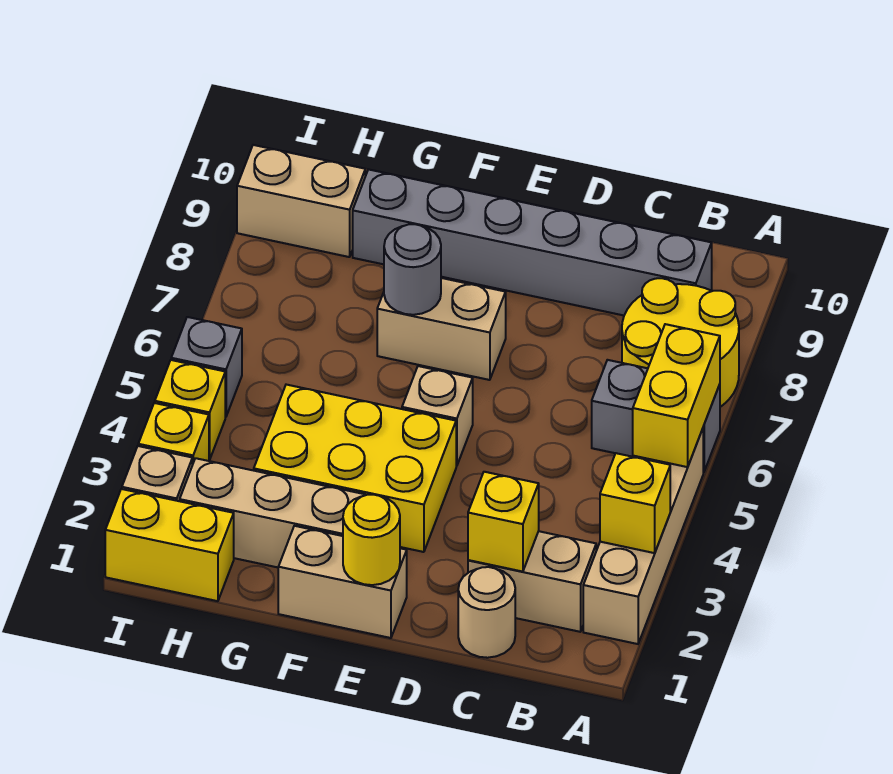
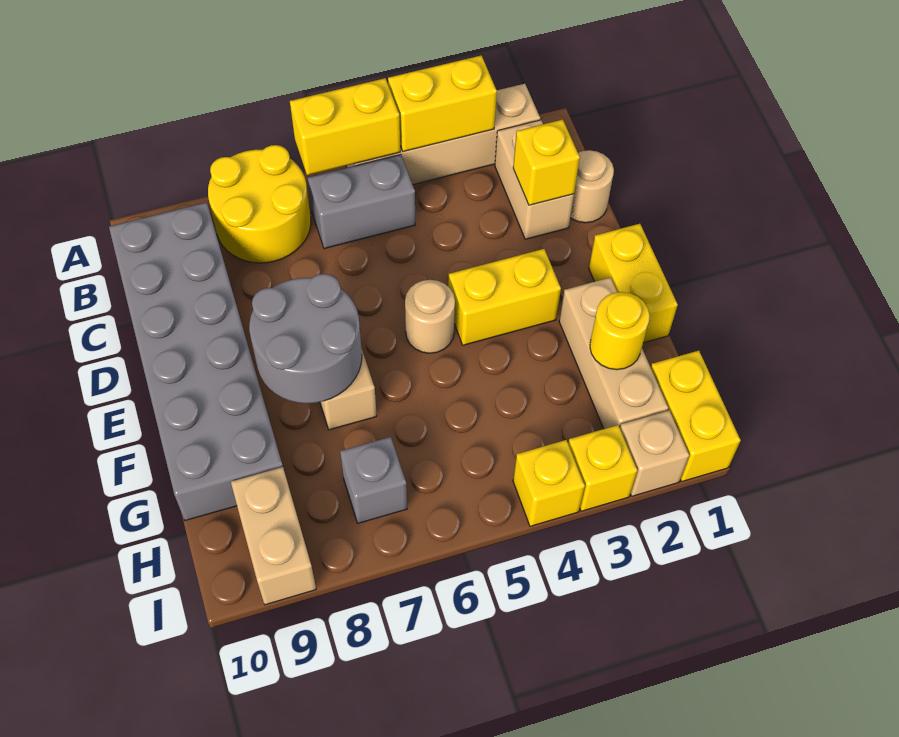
yellow brick A3 level 2 -> yellow brick A3:A4 level 2
grey brick A6:B6 level 1 -> grey brick B5:B6 level 1
grey brick B9:G9 level 1 -> grey brick B9:G10 level 1
tan brick E1:F1 level 1 -> yellow brick E1:F1 level 1
yellow round brick E1 level 2 -> yellow round brick G2 level 2
yellow brick E3:G4 level 1 -> yellow brick E3:E4 level 1
tan brick E5 level 1 -> tan round brick E5 level 1
grey round brick F7 level 2 -> grey round brick E7:F8 level 2
grey brick I5 level 1 -> grey brick H7 level 1

